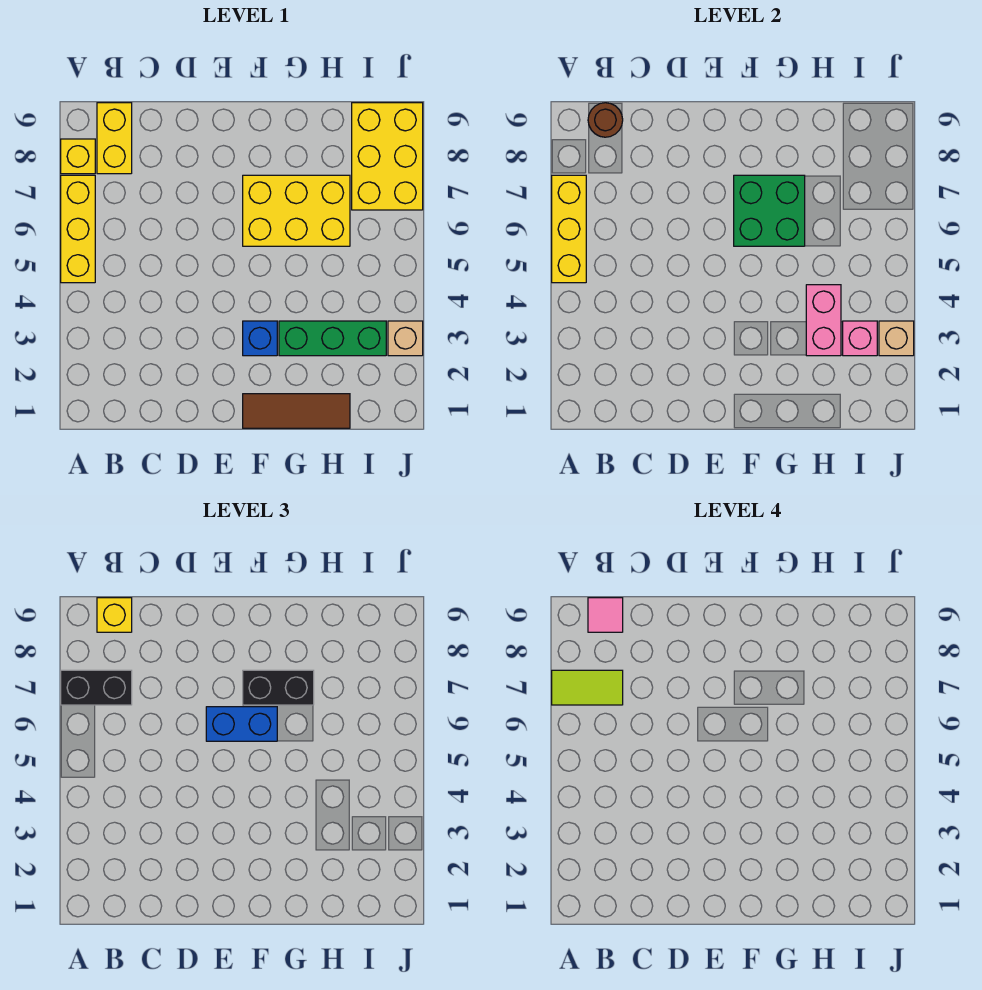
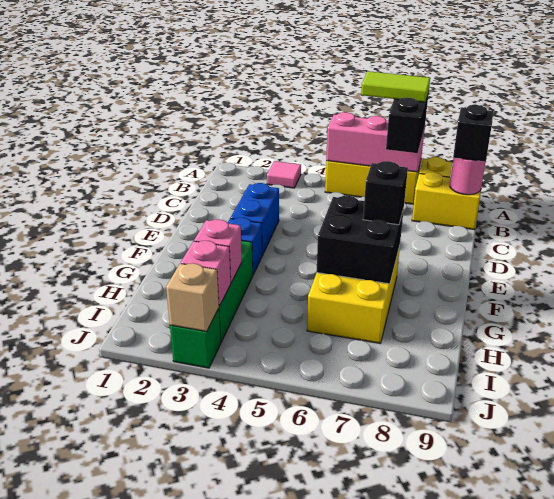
yellow brick A5:A7 level 2 -> pink brick A5:A7 level 2
lime tile A7:B7 level 4 -> lime tile A6:A7 level 4
brown round brick B9 level 2 -> pink round brick B9 level 2
yellow brick B9 level 3 -> black brick B9 level 3
pink tile B9 level 4 -> pink tile A3 level 1
blue brick E6:F6 level 3 -> blue brick D3:E3 level 1
brown tile F1:H1 level 1 -> none
green brick F6:G7 level 2 -> black brick F6:G7 level 2
black brick F7:G7 level 3 -> black brick F7 level 3
pink brick H3:H4 level 2 -> pink brick H3 level 2
yellow brick I7:J9 level 1 -> none
tan brick J3 level 1 -> green brick J3 level 1

